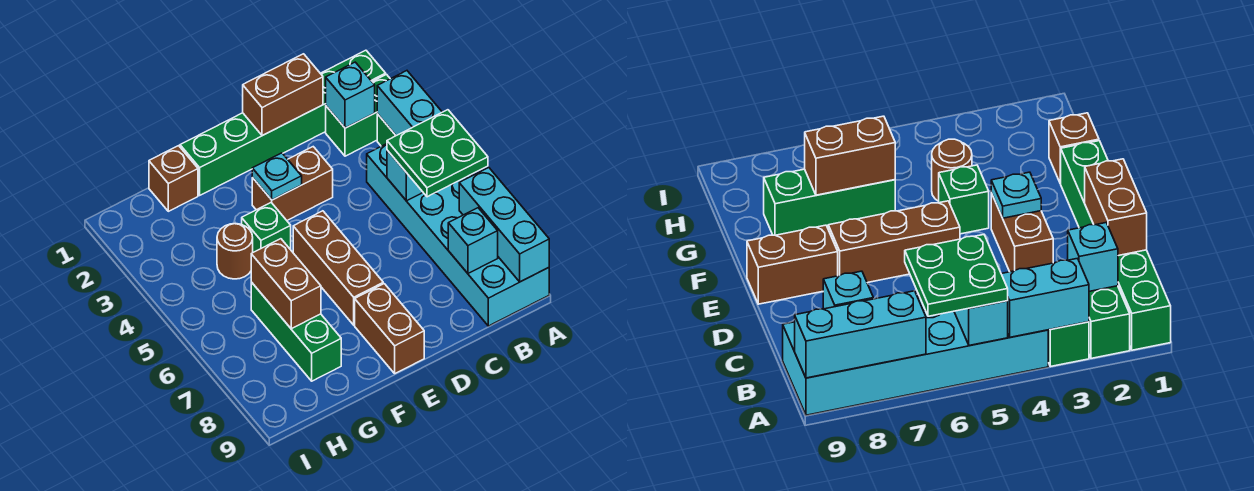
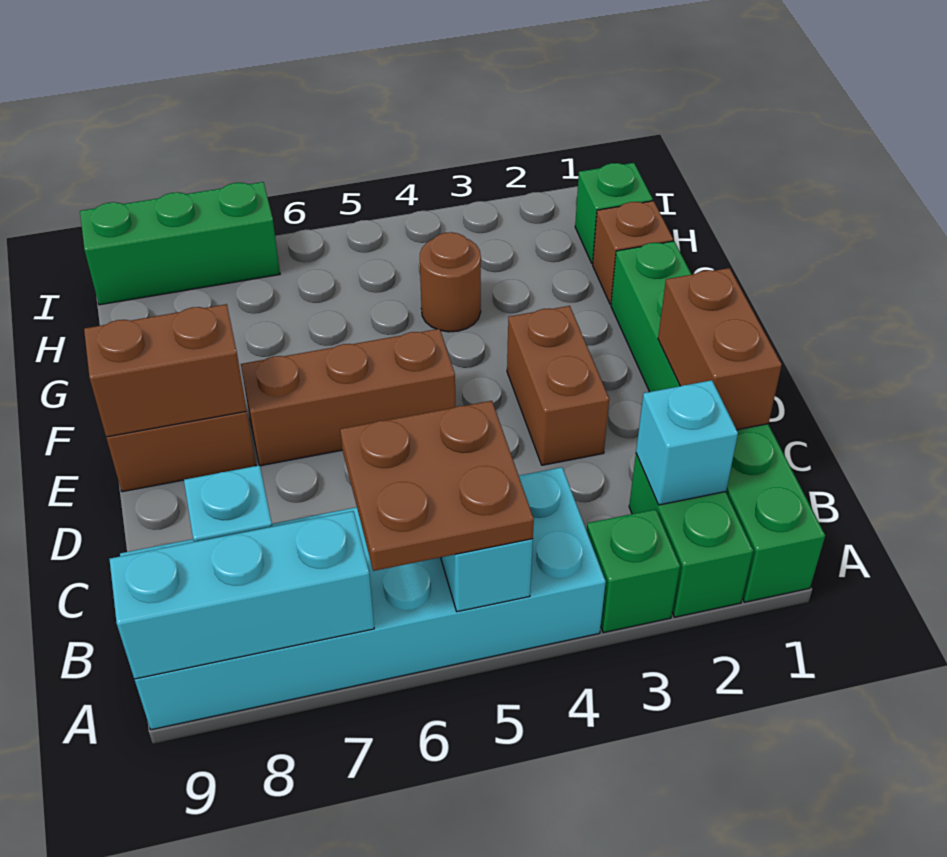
cyan brick A3:A4 level 2 -> none
green plate A5:B6 level 3 -> brown plate A5:B6 level 3
cyan plate E3 level 2 -> none
green brick F4 level 1 -> green brick H1 level 1
green brick G6:G8 level 1 -> green brick I7:I9 level 1
brown brick G6:G7 level 2 -> brown brick E8:E9 level 2

